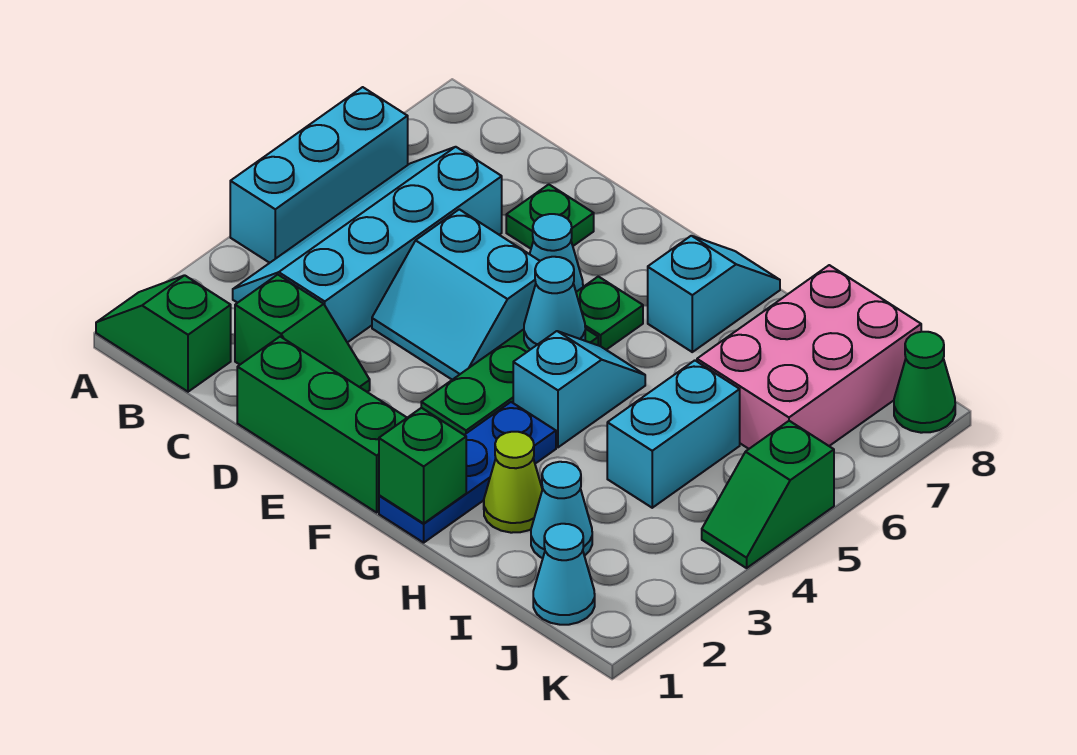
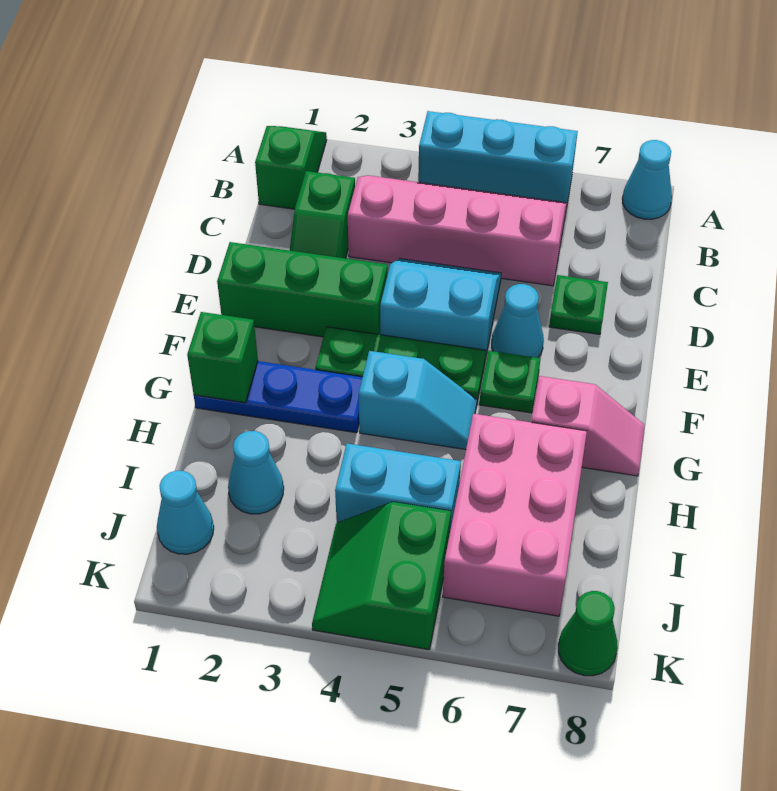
cyan slope B3:C6 level 1 top C -> pink slope B3:C6 level 1 top C
green brick D1:F1 level 1 -> green brick E1:E3 level 1
cyan slope D4:E5 level 1 top 5 -> cyan slope D4:E5 level 1 top E
cyan cone F5 level 2 -> cyan cone A8 level 1
cyan slope G7:G8 level 1 top 7 -> pink slope G7:G8 level 1 top 7
lime cone H2 level 1 -> none
pink brick I6:J8 level 1 -> pink brick H6:J7 level 1
green slope K4:K5 level 1 top 5 -> green slope J4:K5 level 1 top 5

